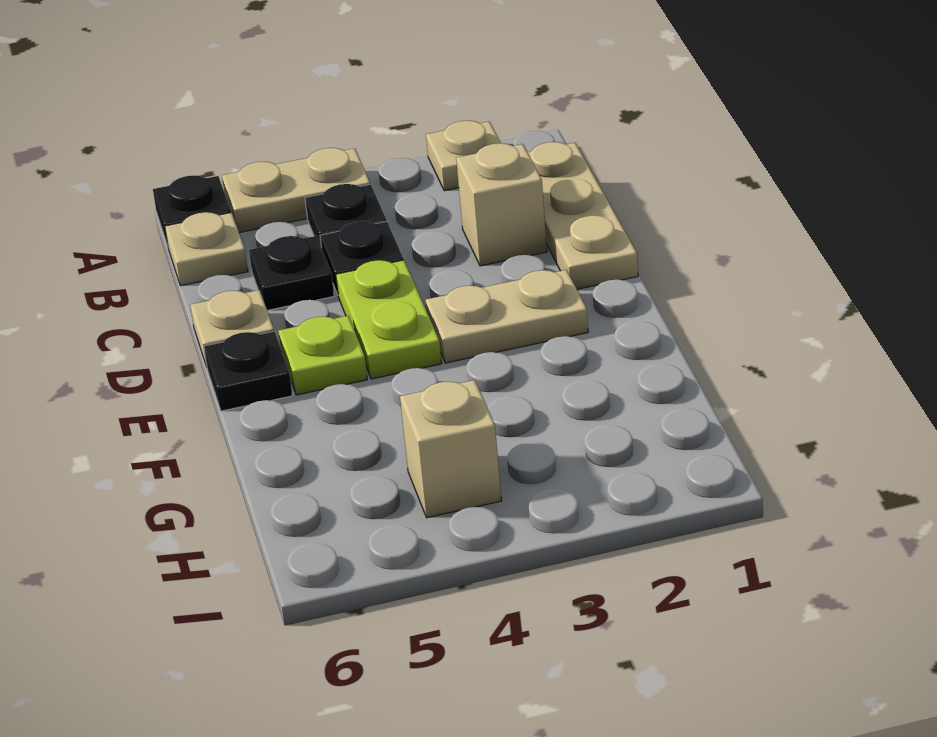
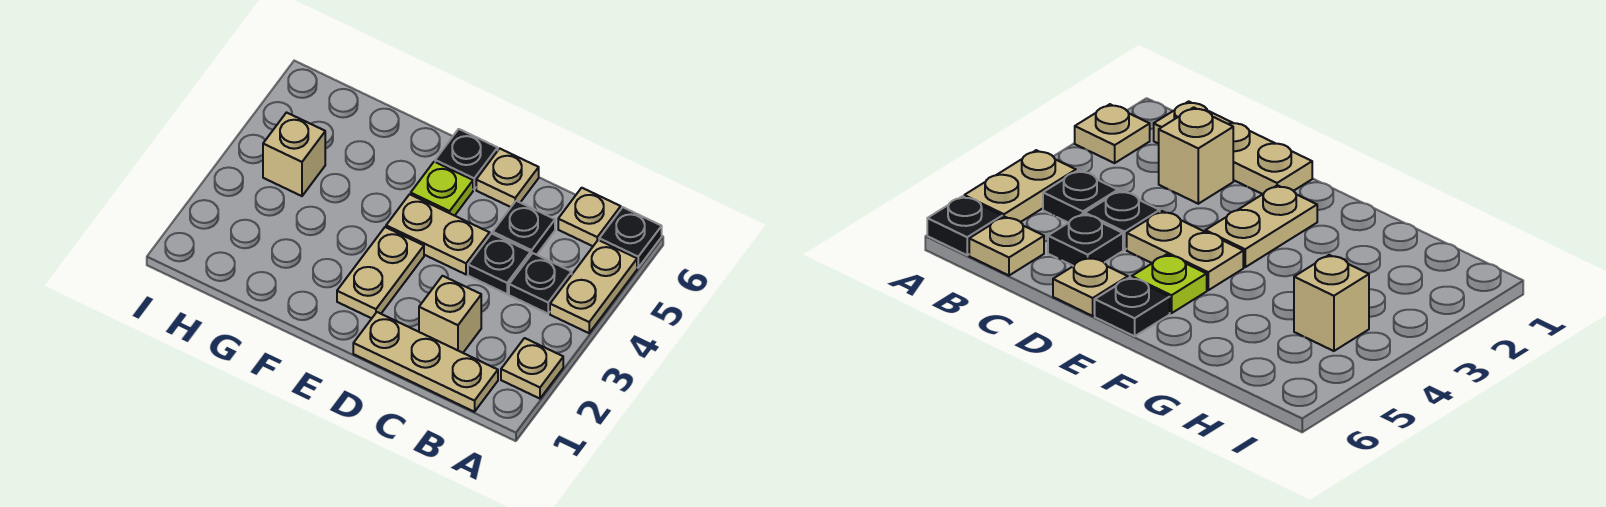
lime plate D4:E4 level 1 -> tan plate D4:E4 level 1

